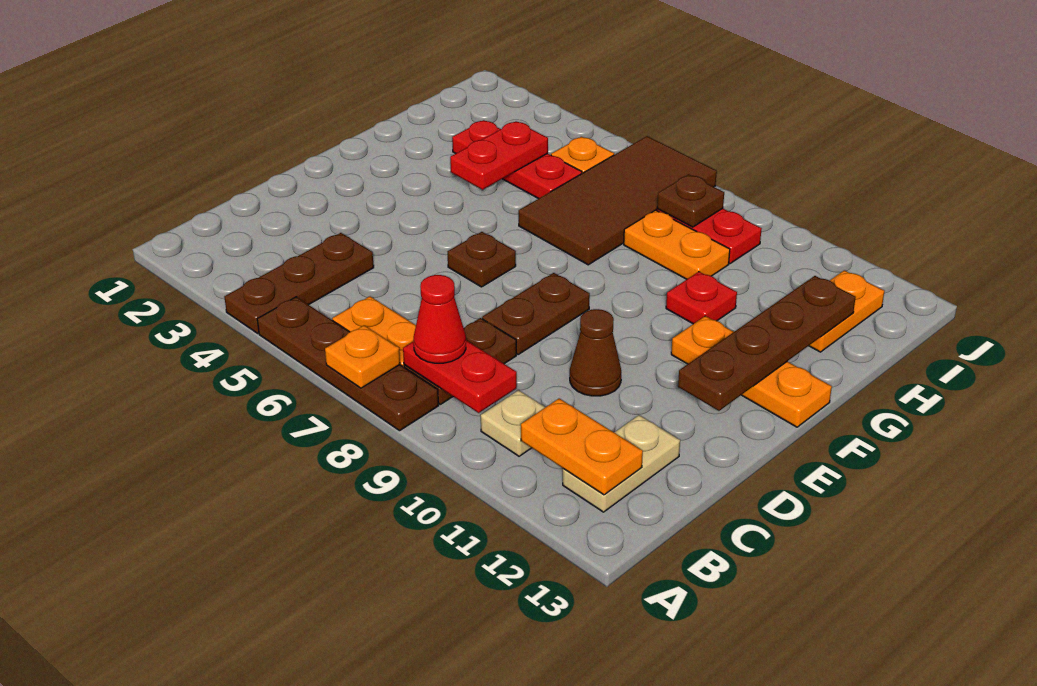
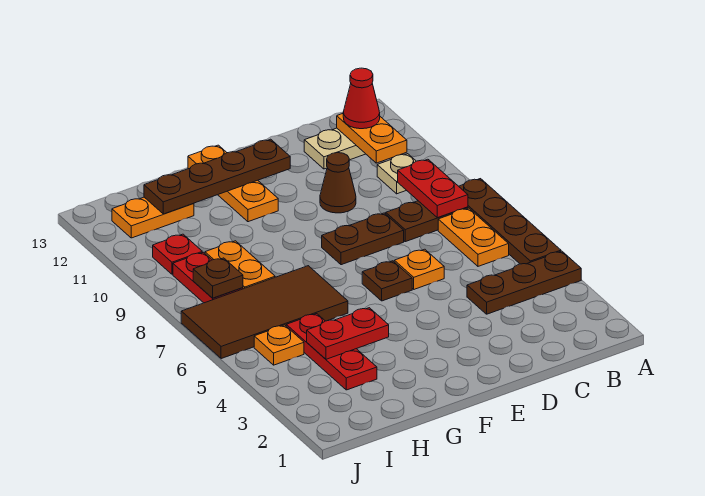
orange plate A7 level 2 -> orange plate D6 level 1
red cone B8 level 3 -> red cone B12 level 3
red plate G10 level 1 -> red plate I10 level 1

